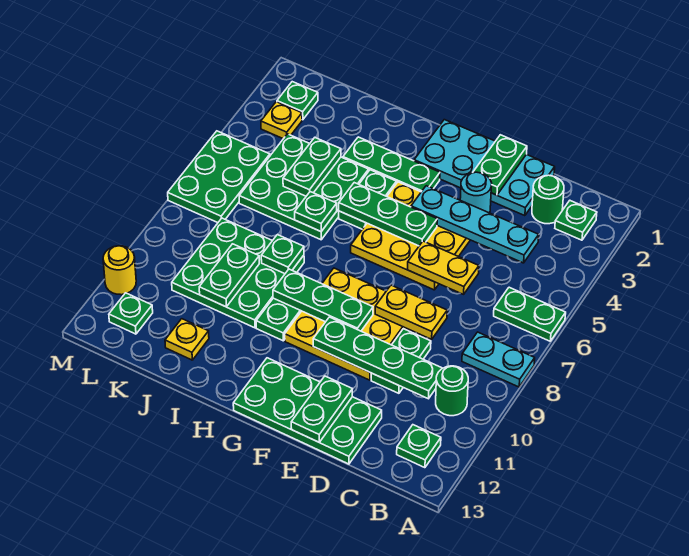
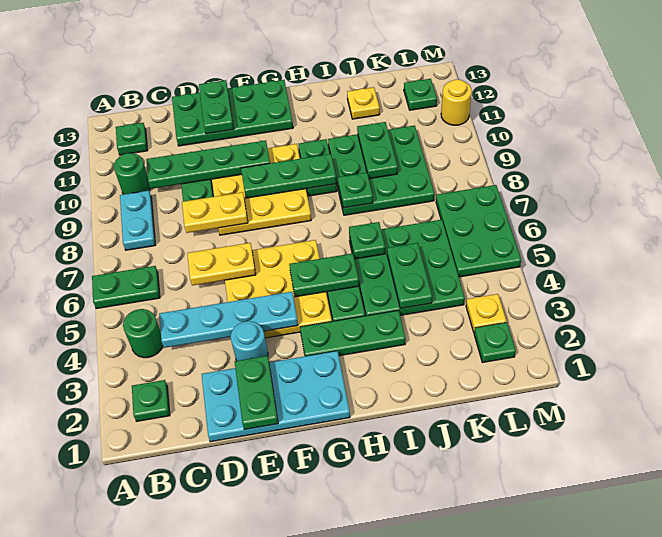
cyan plate A8:B8 level 1 -> cyan plate B8:B9 level 1
green round brick C2 level 1 -> green round brick B4 level 1
green plate F5:H5 level 2 -> green plate G5:H5 level 2

